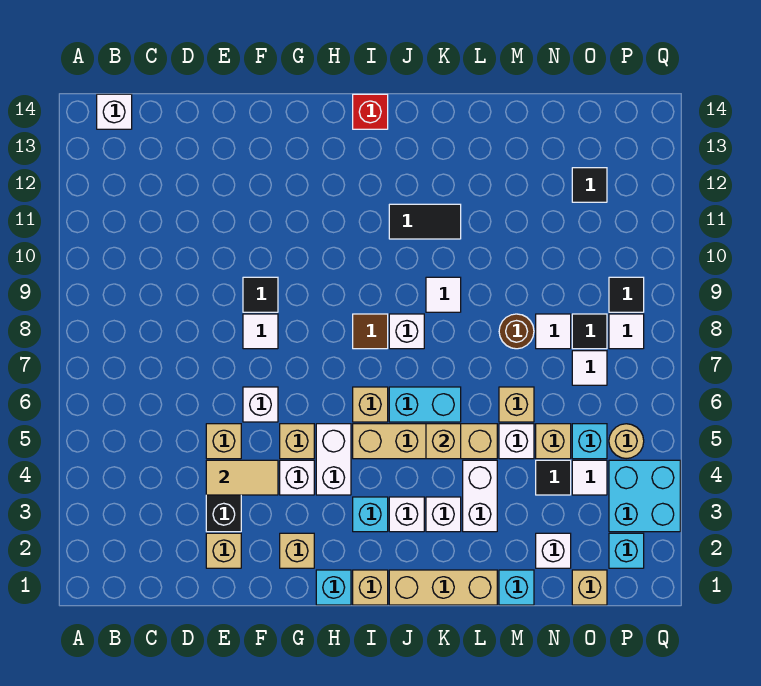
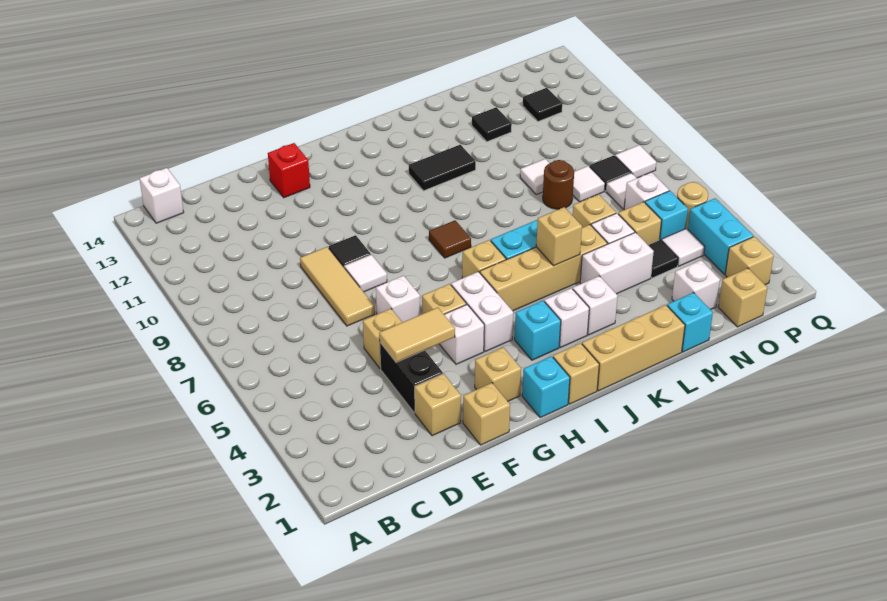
none -> tan tile E7:E9 level 1
none -> tan brick F1 level 1
red brick I14 level 1 -> red brick F13 level 1
white brick J8 level 1 -> white brick O6 level 1
white tile K9 level 1 -> white tile M9 level 1
white brick L3:L4 level 1 -> white brick L4:M4 level 1
cyan brick P2 level 1 -> tan brick P2 level 1
cyan brick P3:Q4 level 1 -> cyan brick P3:P4 level 1
black tile P9 level 1 -> black tile M12 level 1

